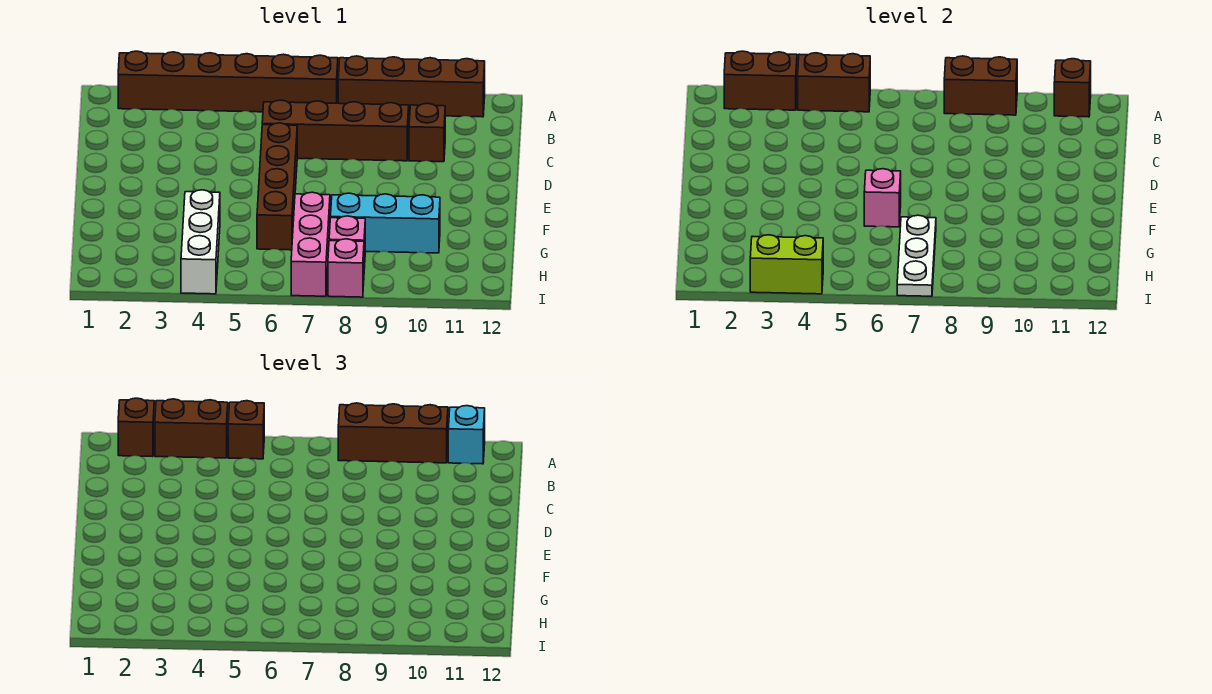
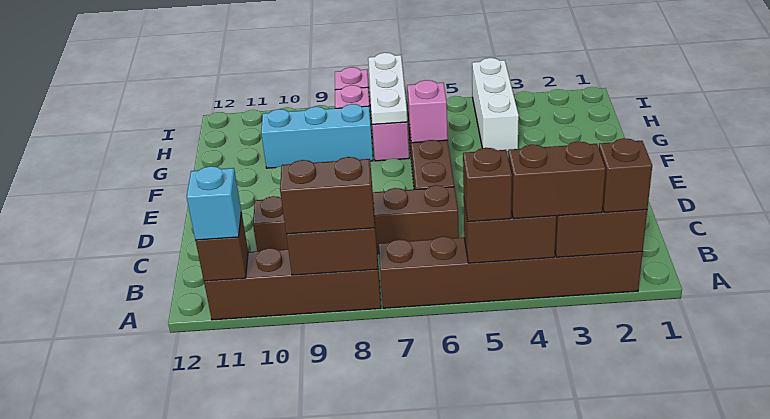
brown brick A8:A10 level 3 -> brown brick A8:A9 level 3
lime brick I3:I4 level 2 -> none

